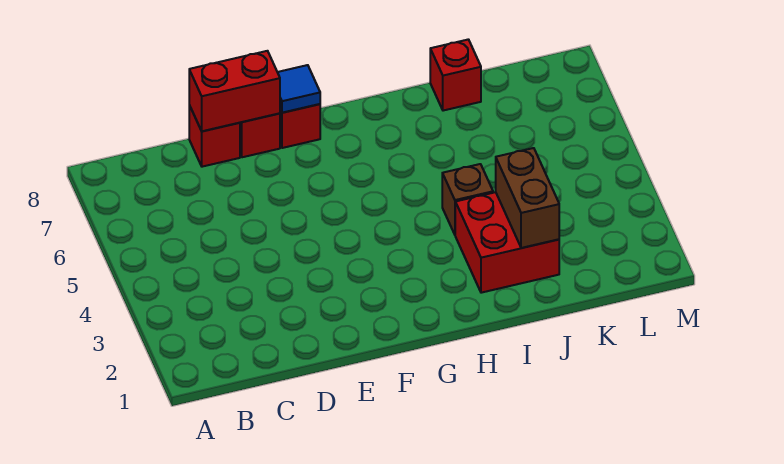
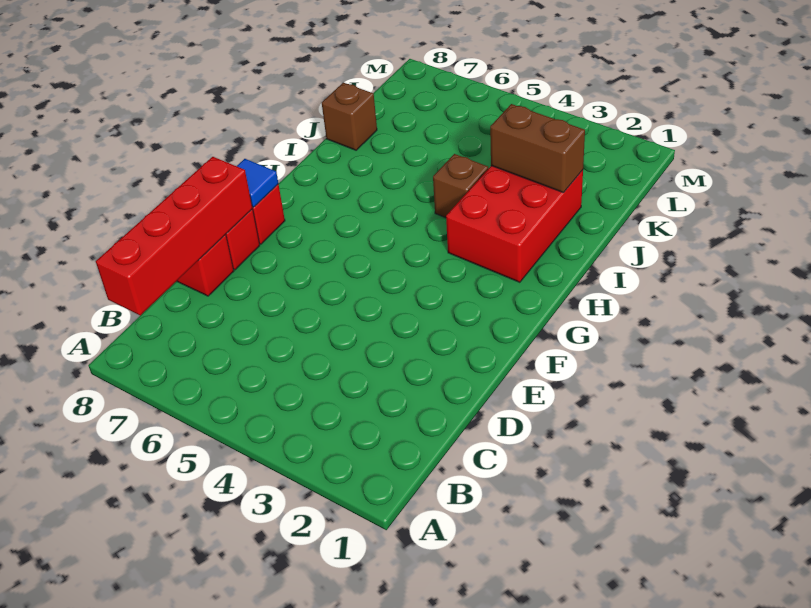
red brick D8:E8 level 2 -> red brick B8:E8 level 2
red brick I2:J3 level 1 -> red brick H2:J3 level 1
red brick J8 level 1 -> brown brick J8 level 1

